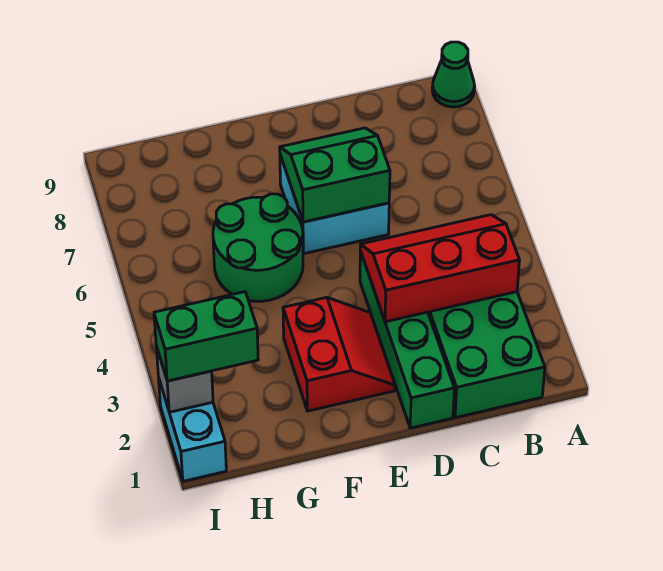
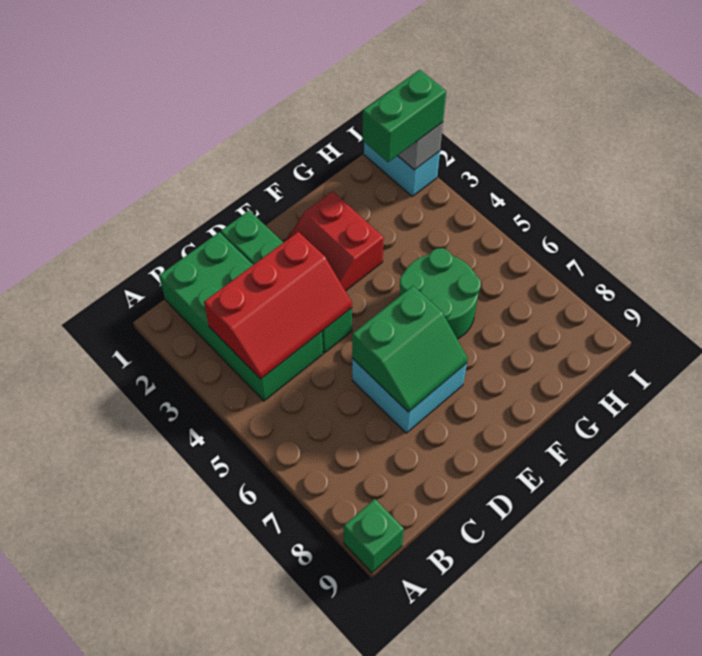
green cone A9 level 1 -> green brick A9 level 1

